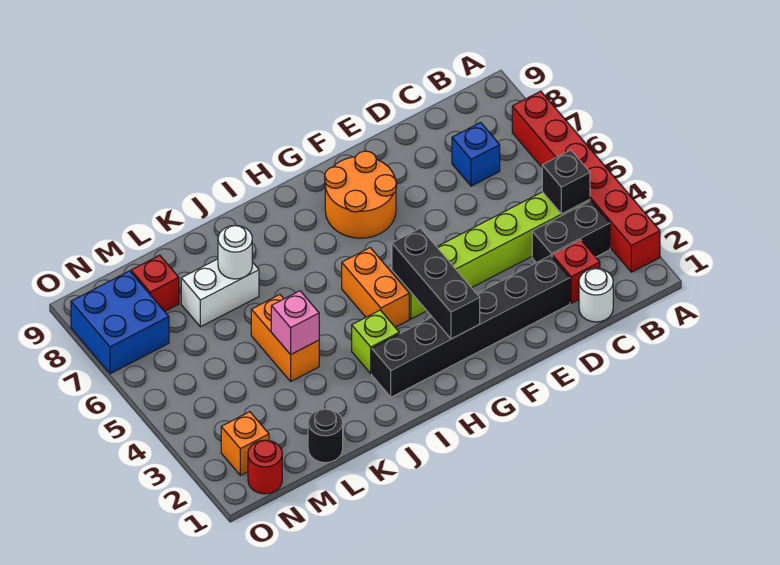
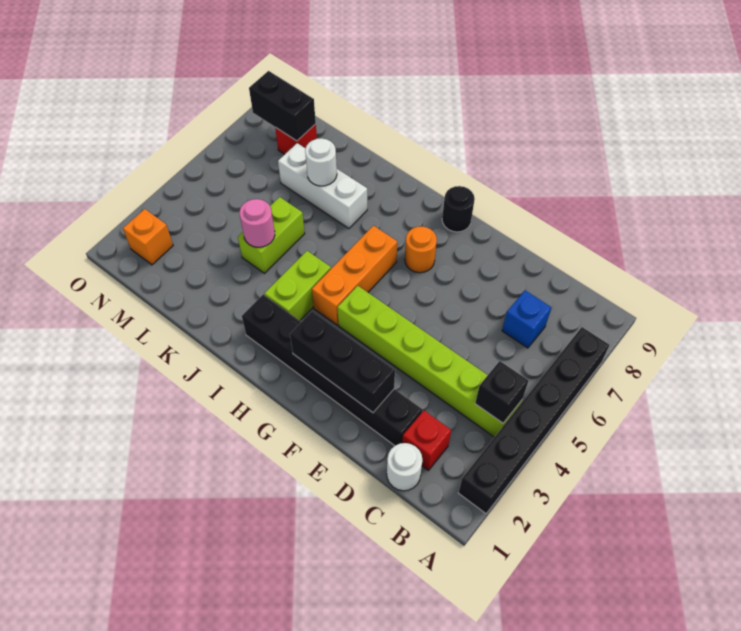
red brick A2:A7 level 1 -> black brick A2:A7 level 1
black brick B3:C3 level 1 -> black brick M8:N8 level 2
orange round brick F7:G8 level 1 -> orange round brick G7 level 1
black brick G2:G4 level 2 -> black brick E2:G2 level 2
orange brick H4:H5 level 1 -> orange brick H4:H6 level 1
lime brick I3 level 1 -> lime brick I3:I4 level 1
orange brick K4:K5 level 1 -> lime brick K4:K5 level 1
pink brick K4 level 2 -> pink round brick K4 level 2
white brick K7:L7 level 1 -> white brick J7:L7 level 1
black round brick L1 level 1 -> black round brick G9 level 1
red round brick N1 level 1 -> none
blue brick N7:O8 level 1 -> none

